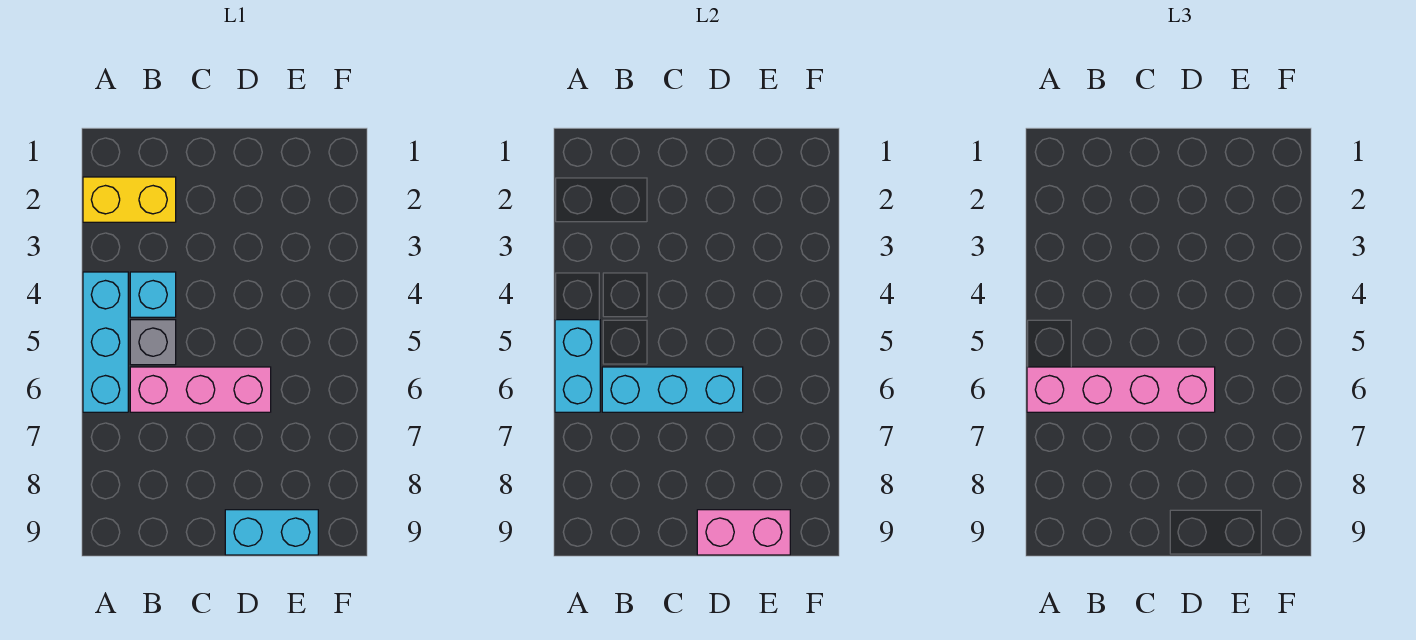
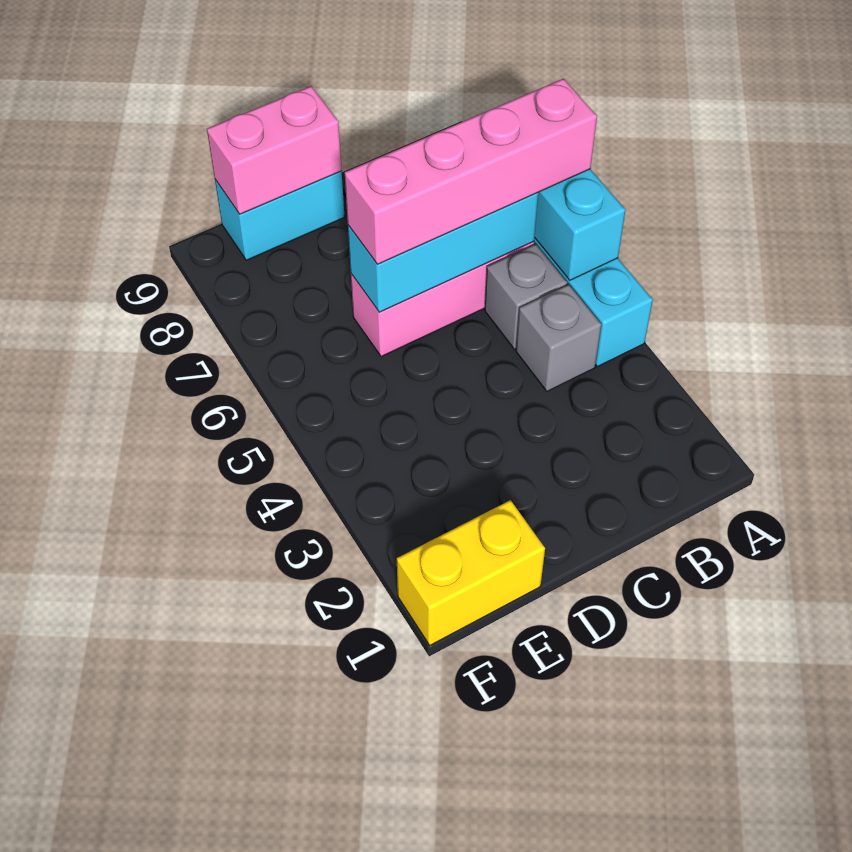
yellow brick A2:B2 level 1 -> yellow brick E1:F1 level 1
cyan brick B4 level 1 -> grey brick B4 level 1

